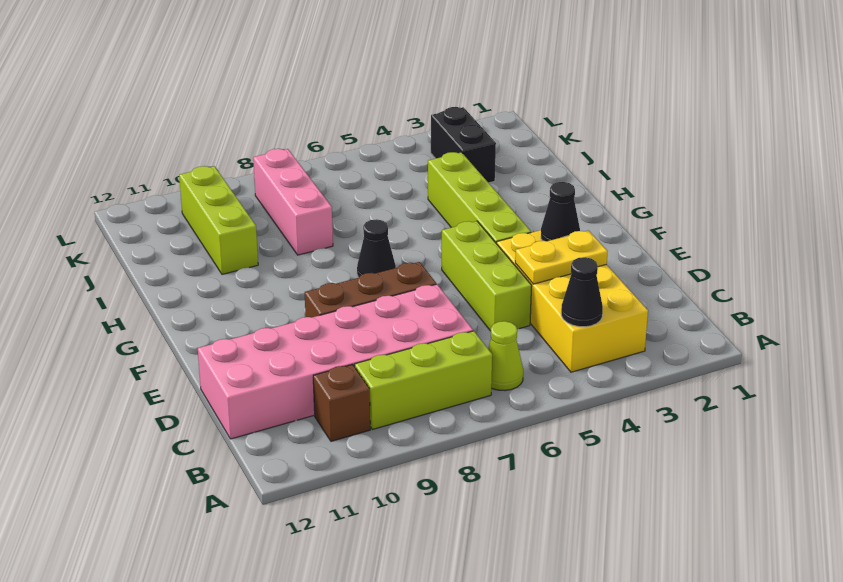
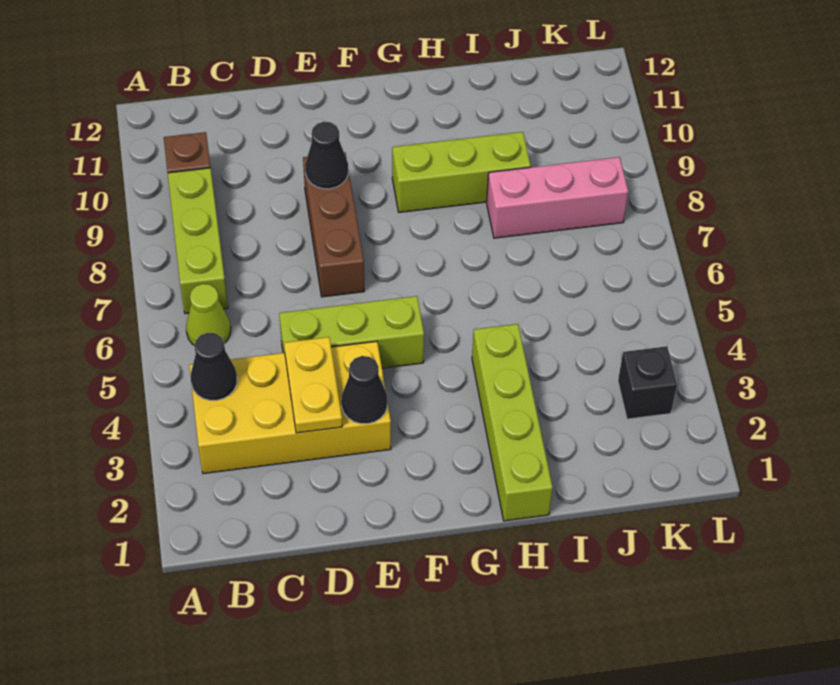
pink brick C7:D12 level 1 -> none
lime brick F4:I4 level 1 -> lime brick H1:H4 level 1
black cone G7 level 1 -> black cone E9 level 2
lime brick I10:K10 level 1 -> lime brick G9:I9 level 1
black brick J3:K3 level 1 -> black brick K3 level 1

